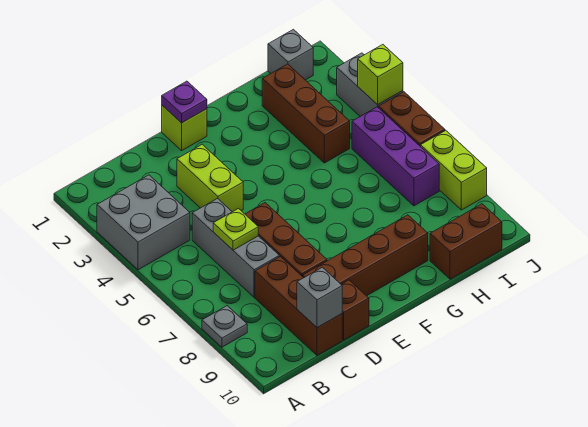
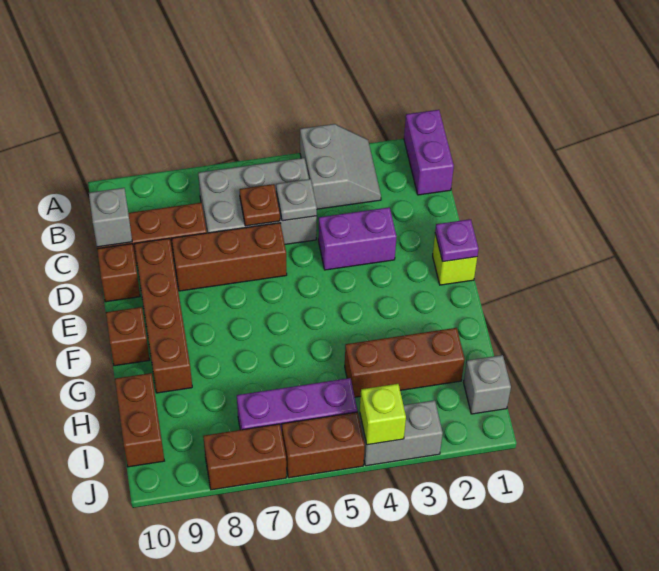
none -> purple brick A1:B1 level 1
grey brick A3:B4 level 1 -> grey slope A3:B4 level 1 top 4
grey plate A8 level 1 -> grey plate C5 level 2
grey brick C5:C7 level 1 -> grey brick B5:C7 level 1
lime plate C6 level 2 -> brown plate C6 level 2
lime brick D3:D4 level 1 -> purple brick D3:D4 level 1
none -> brown brick F10 level 1
lime brick J7:J8 level 1 -> brown brick J7:J8 level 1

